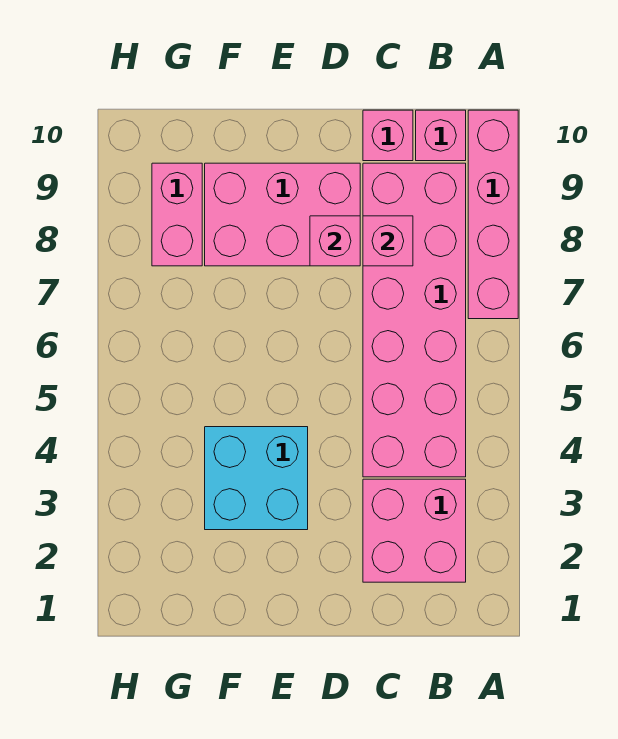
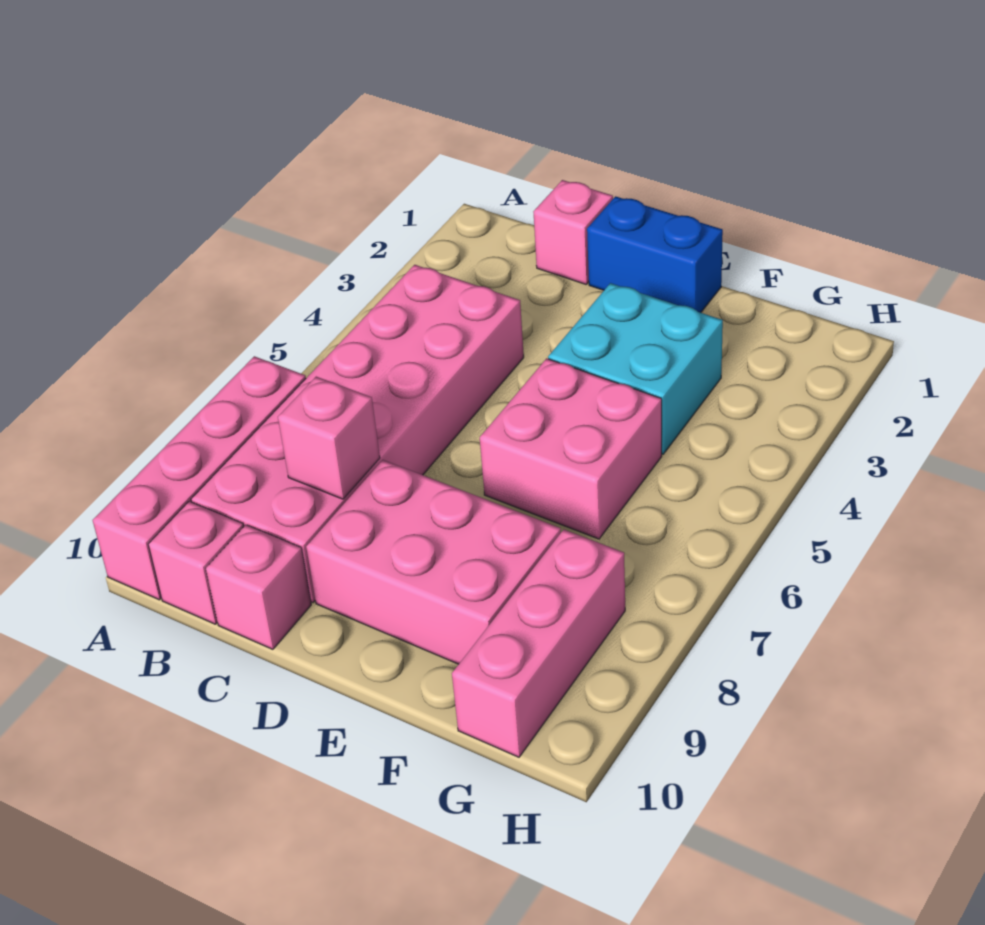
pink brick B2:C3 level 1 -> pink brick E5:F6 level 1
none -> blue brick D1:E1 level 1
pink brick D8 level 2 -> pink brick C1 level 1
pink brick G8:G9 level 1 -> pink brick G8:G10 level 1

